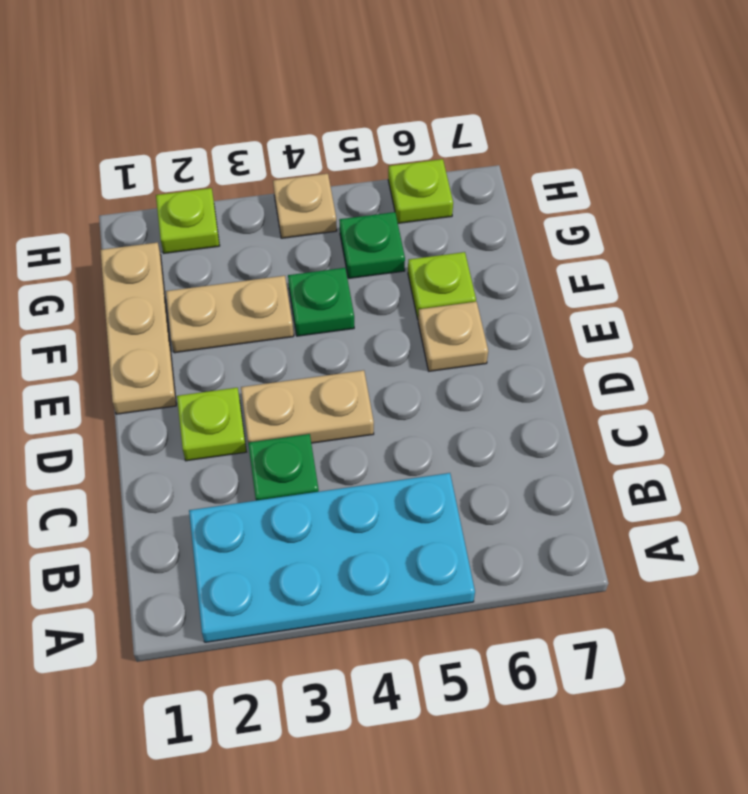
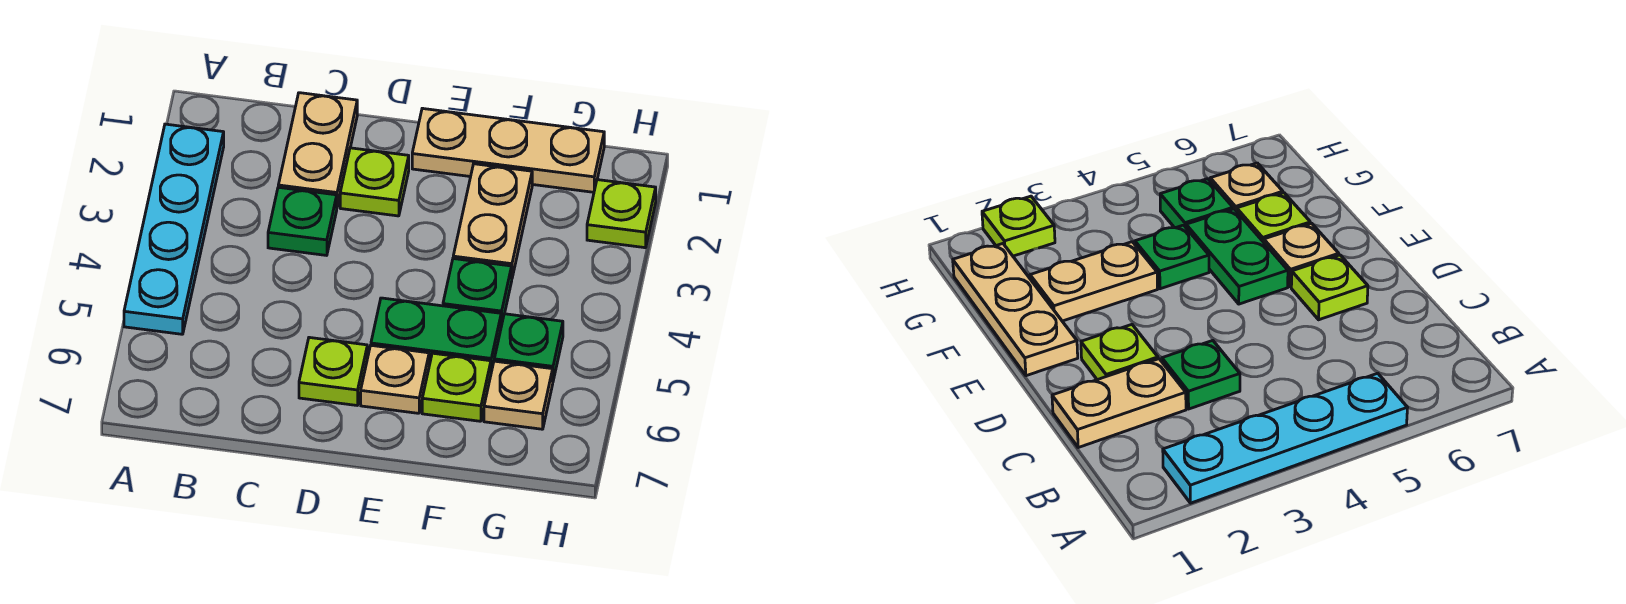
cyan plate A2:B5 level 1 -> cyan plate A2:A5 level 1
tan plate D3:D4 level 1 -> tan plate C1:C2 level 1
none -> green plate E5:F5 level 1
tan plate H4 level 1 -> tan plate G6 level 1
lime plate H6 level 1 -> lime plate D6 level 1

